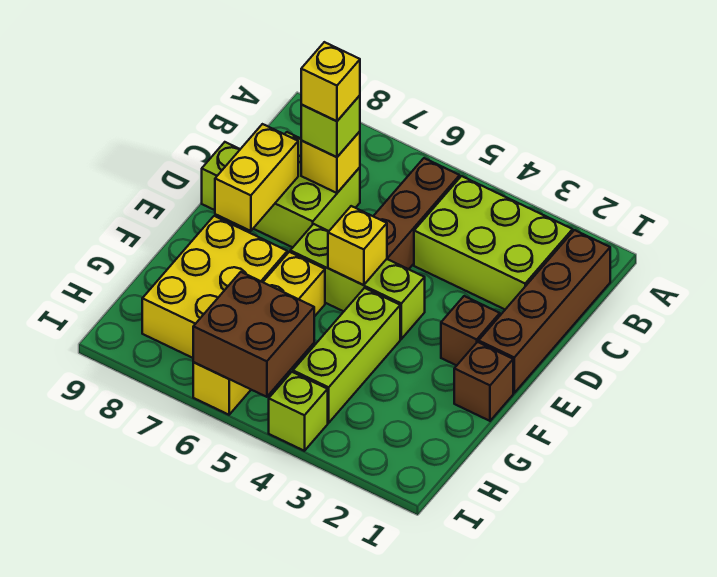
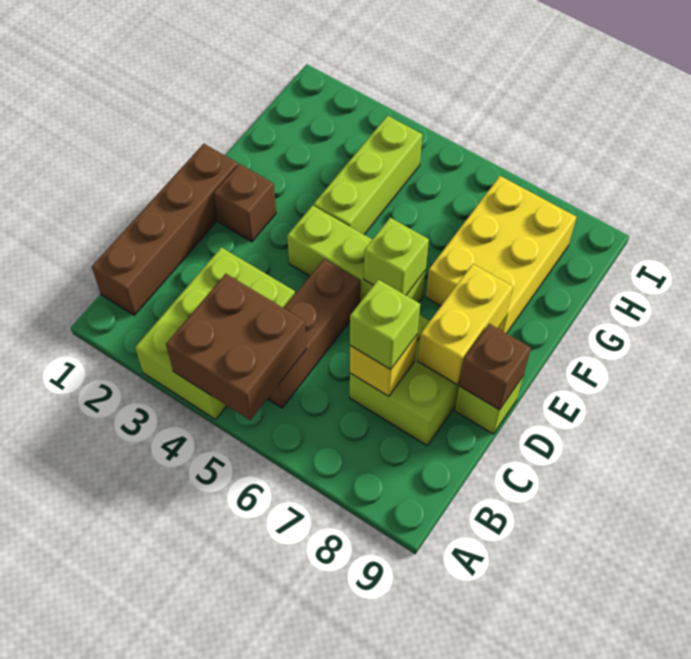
lime brick B2:C4 level 1 -> lime brick A3:C4 level 1
yellow brick C7 level 4 -> none
yellow brick E5 level 2 -> none
brown brick F1 level 1 -> brown brick D9 level 2
yellow brick F6:I6 level 1 -> none
brown brick H5:I6 level 2 -> brown brick A4:B5 level 2
lime brick I4 level 1 -> lime brick E6 level 2

